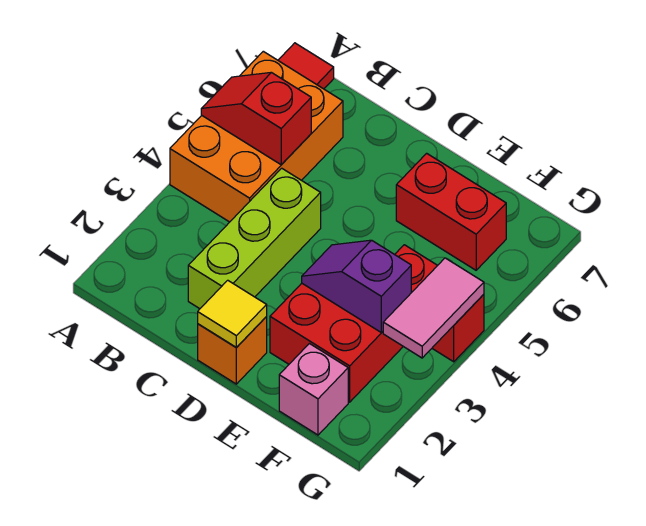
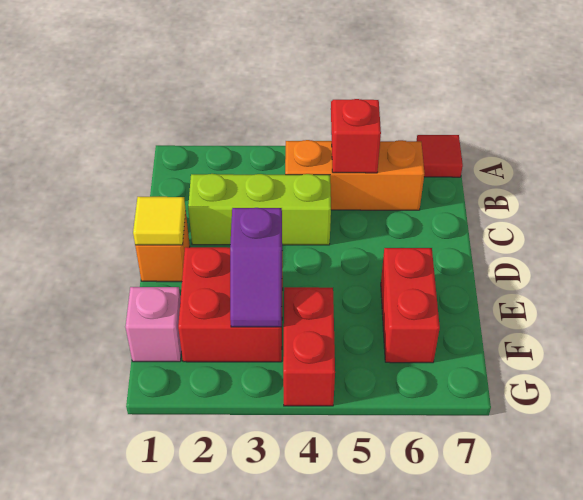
orange brick A4:B6 level 1 -> orange brick B4:B6 level 1
purple slope E3:F3 level 2 top F -> purple slope E3:F3 level 2 top E
pink tile G3:G4 level 2 -> none

